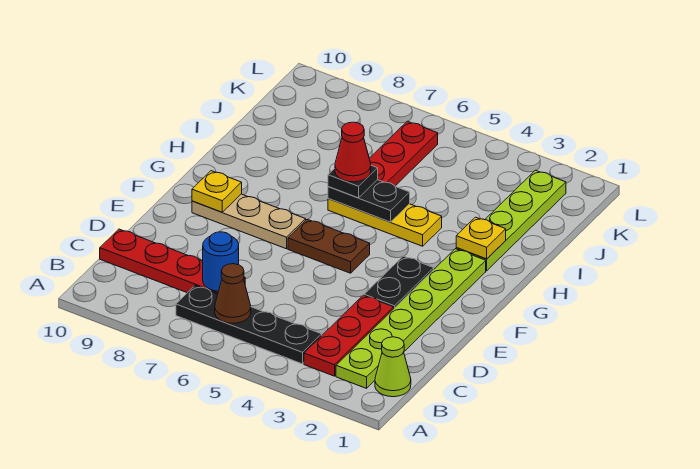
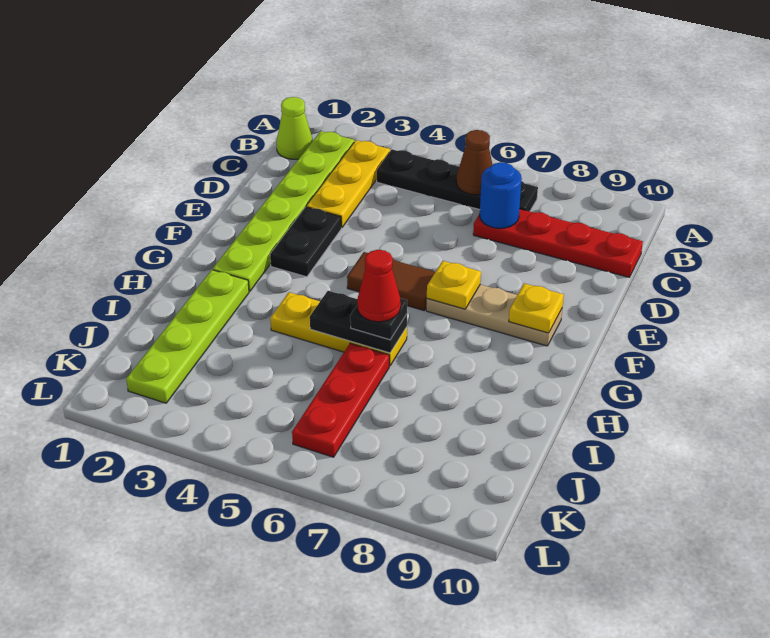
red plate B3:D3 level 1 -> yellow plate B3:D3 level 1
brown plate F5:F6 level 1 -> brown tile F5:F6 level 1
yellow plate H2 level 2 -> yellow plate F7 level 2

